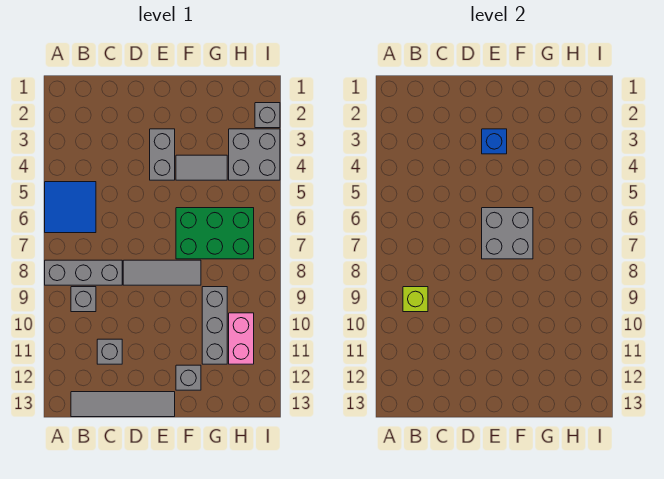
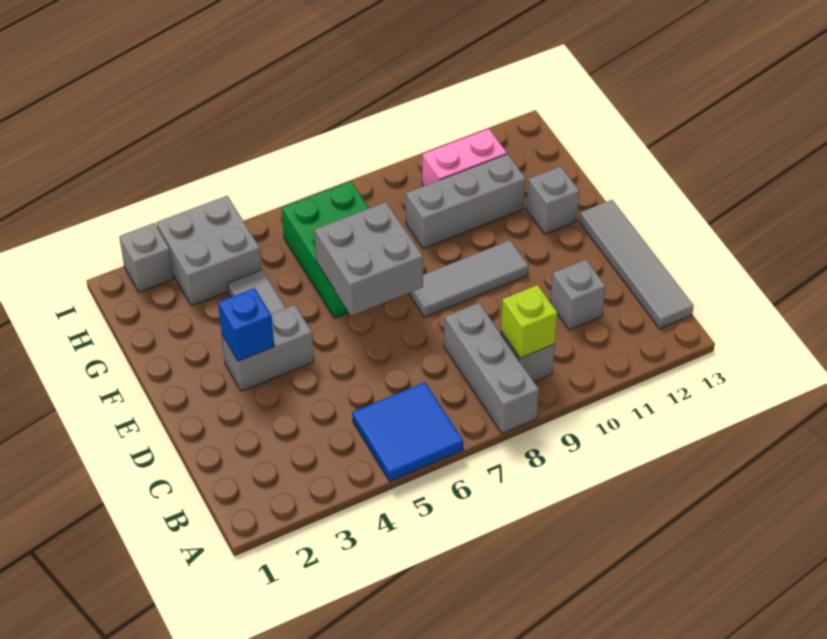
grey tile D8:F8 level 1 -> grey tile E8:E10 level 1

